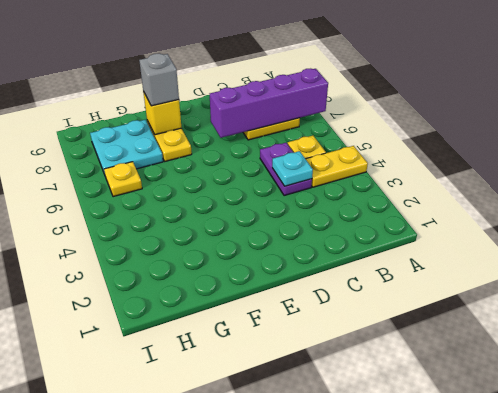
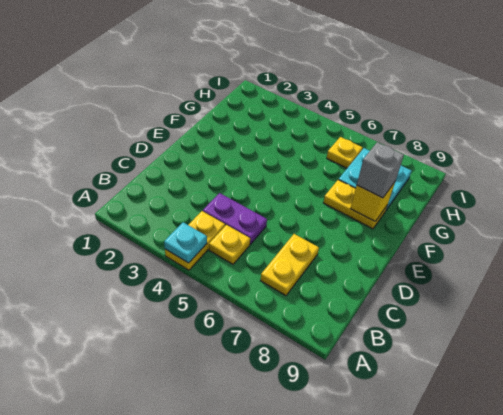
purple brick A7:D7 level 2 -> none
cyan plate C4 level 2 -> cyan plate A4 level 2

